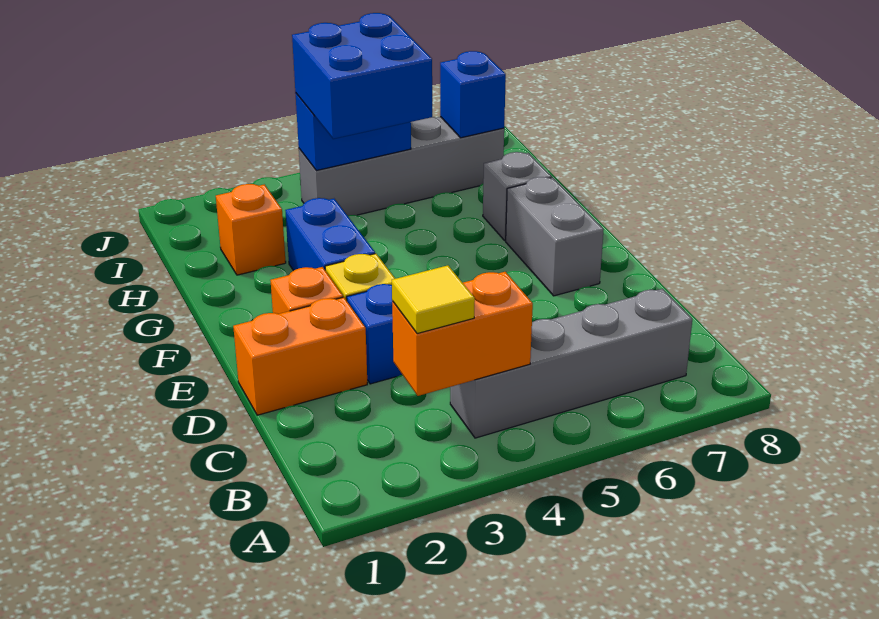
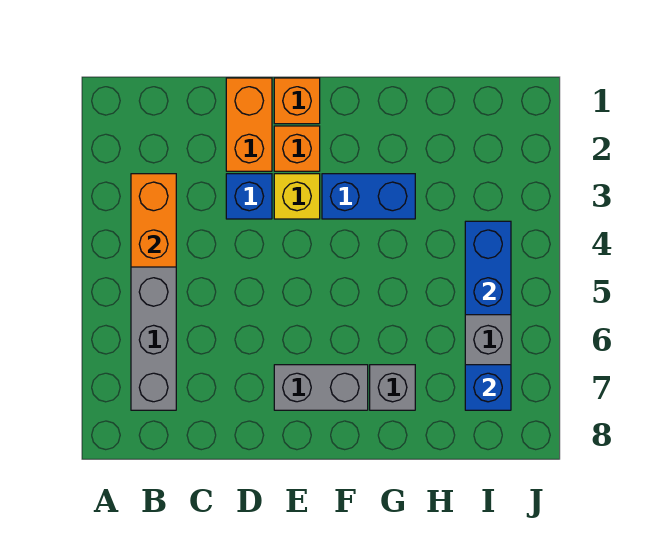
yellow tile B3 level 3 -> none
orange brick H2 level 1 -> orange brick E1 level 1
blue brick H4:I5 level 3 -> none

